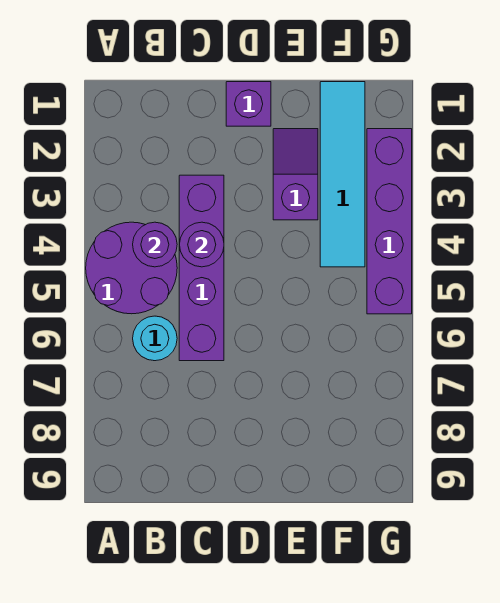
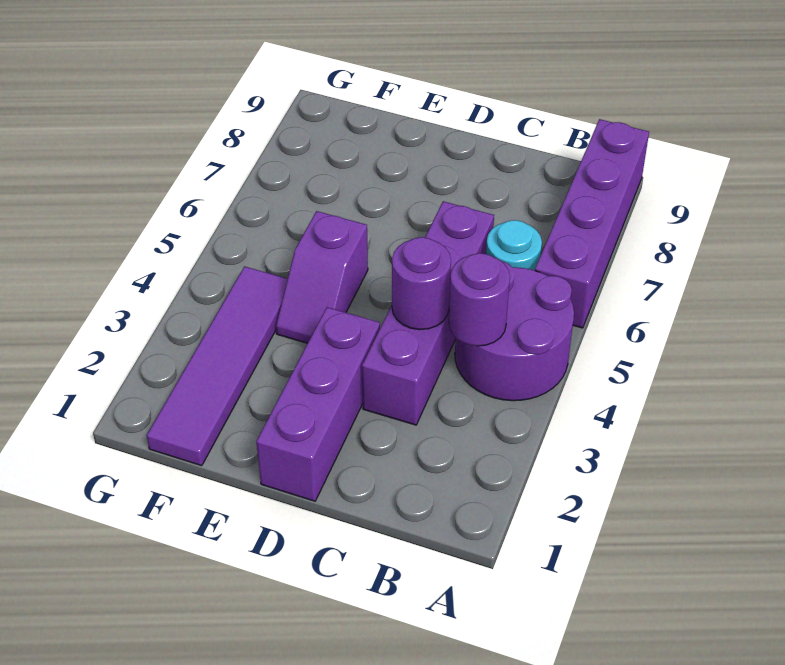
purple brick D1 level 1 -> purple brick D1:D3 level 1
purple slope E2:E3 level 1 top 3 -> purple slope E4:E5 level 1 top 5
cyan tile F1:F4 level 1 -> purple tile F1:F4 level 1
purple brick G2:G5 level 1 -> purple brick A6:A9 level 1

